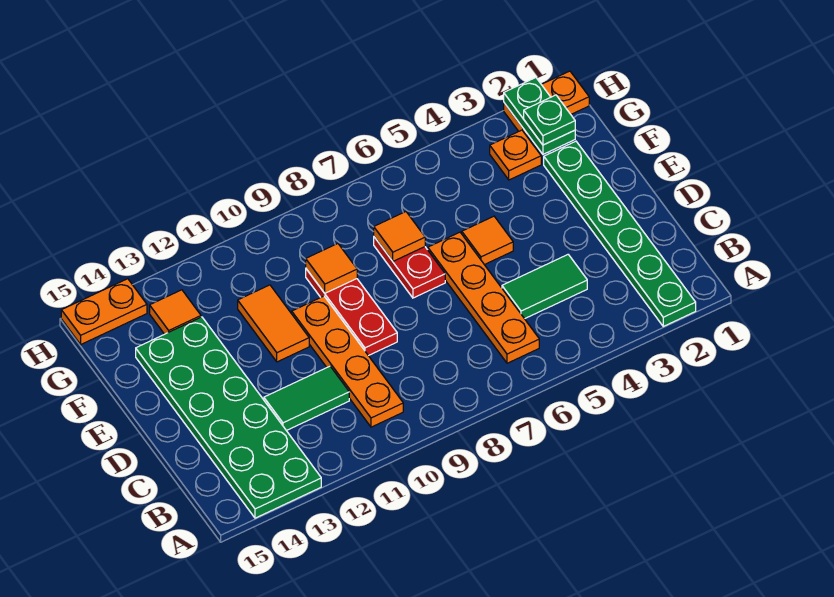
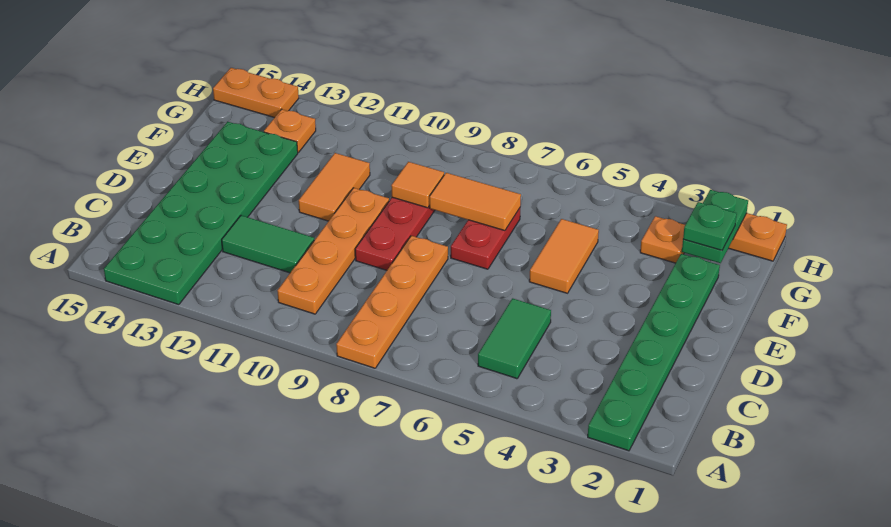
orange plate B6:E6 level 1 -> orange plate A8:D8 level 1
green tile C4:C5 level 1 -> green tile B5:C5 level 1
orange tile E5 level 1 -> orange tile E5:F5 level 1
orange tile F7 level 2 -> orange tile F7:F8 level 2
orange tile G13 level 1 -> orange plate G13 level 1

